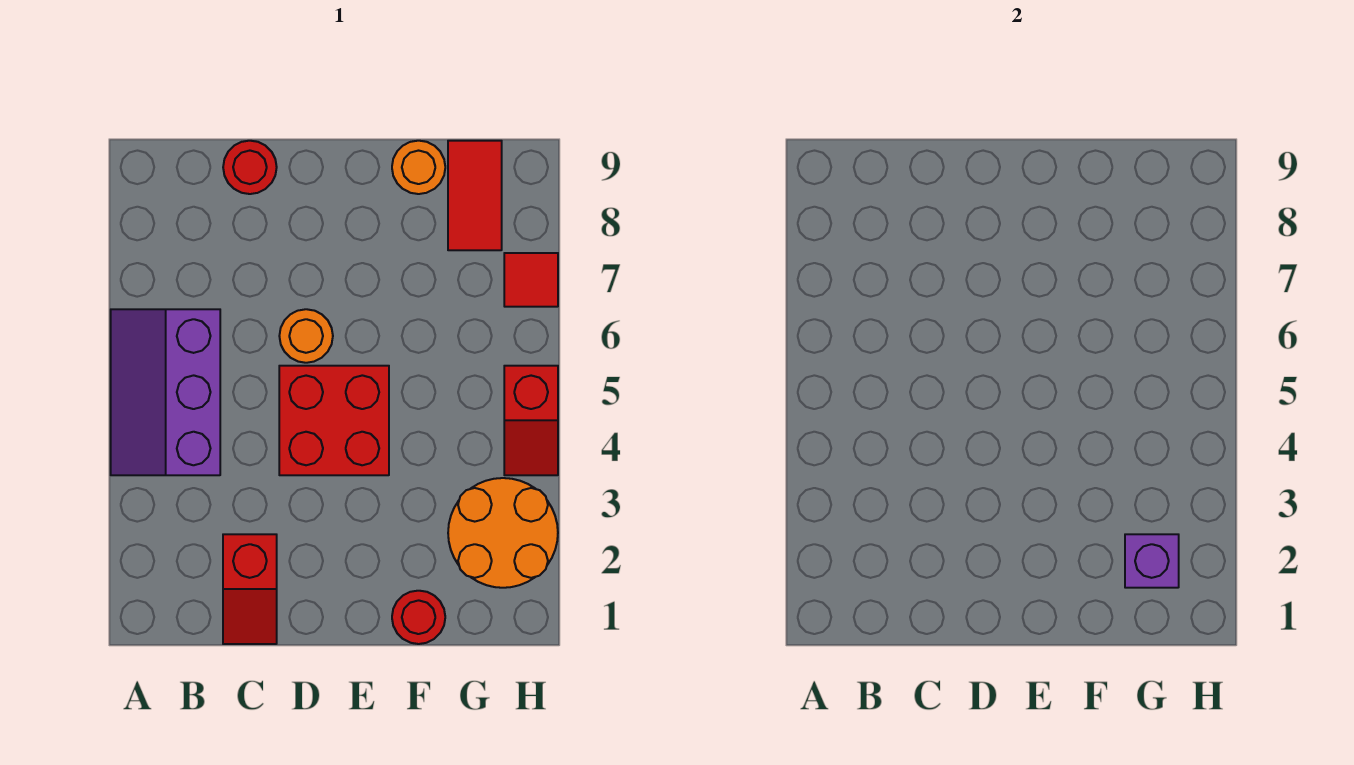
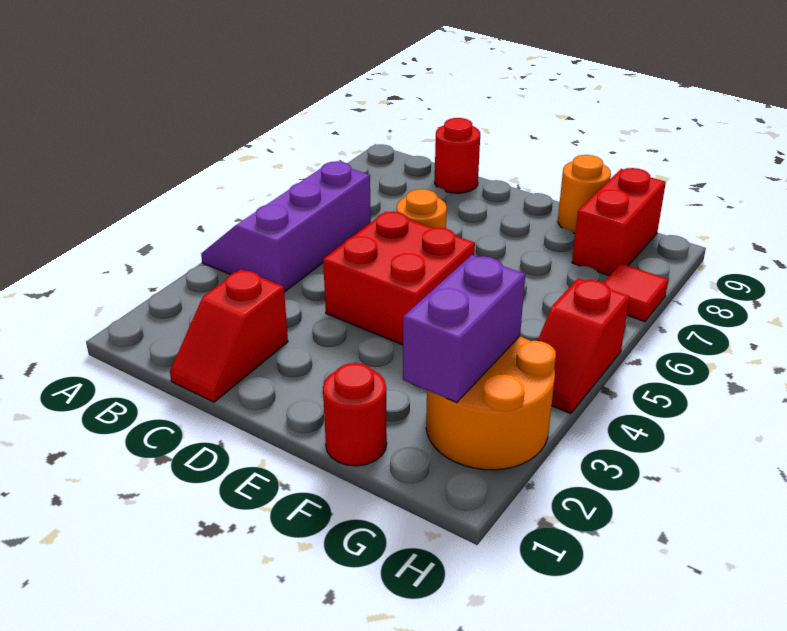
purple brick G2 level 2 -> purple brick G2:G3 level 2
red tile G8:G9 level 1 -> red brick G8:G9 level 1

